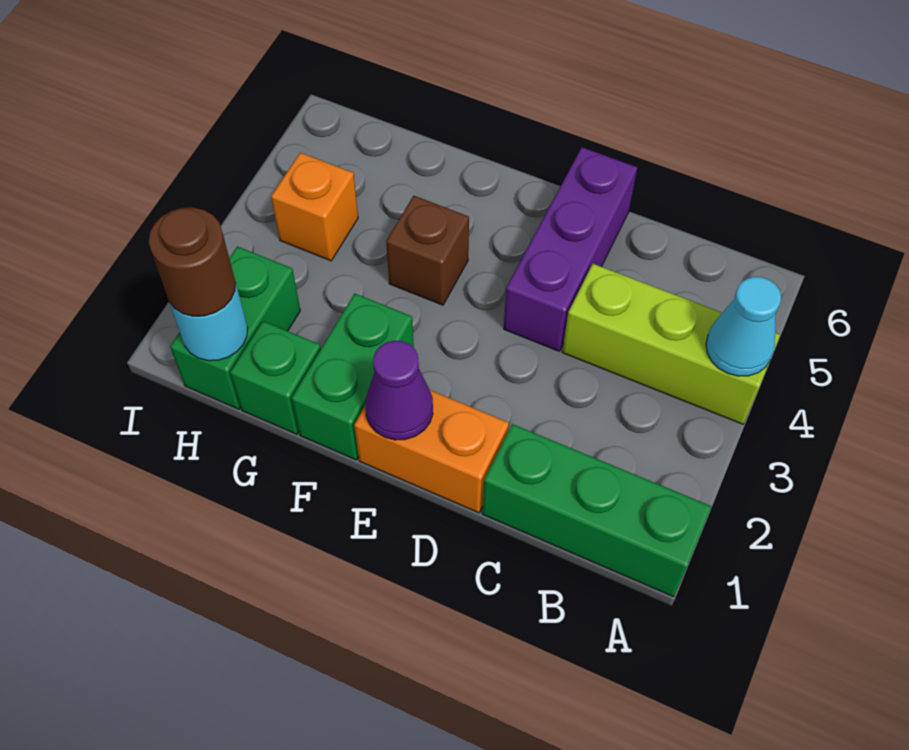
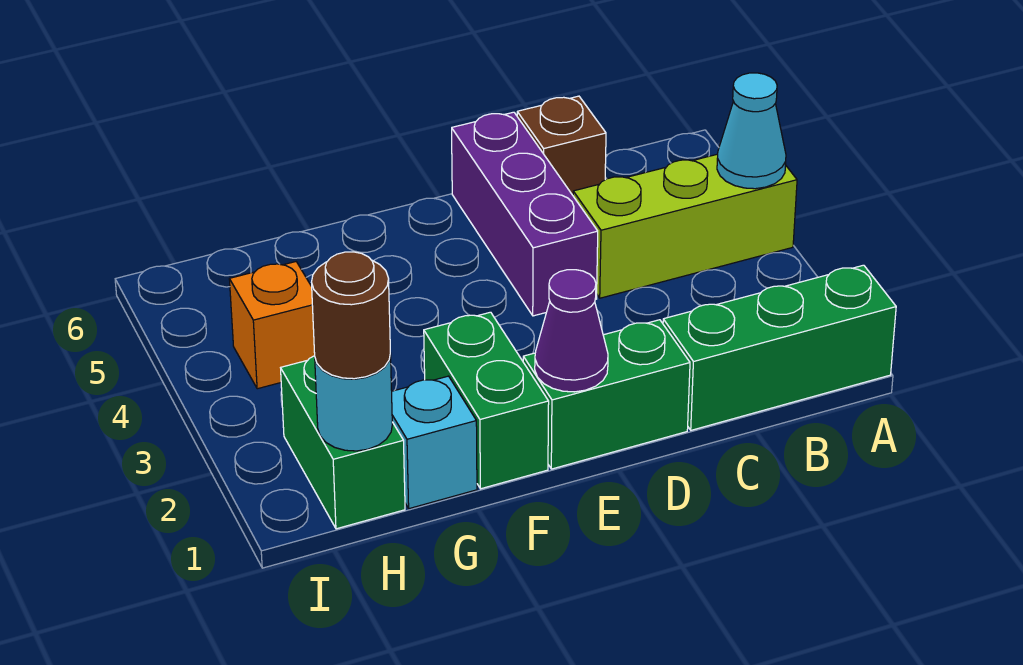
orange brick D1:E1 level 1 -> green brick D1:E1 level 1
brown brick F4 level 1 -> brown brick C6 level 1
green brick G1 level 1 -> cyan brick G1 level 1

